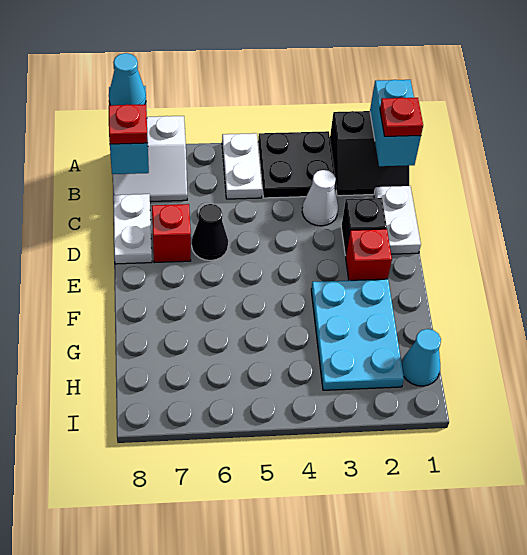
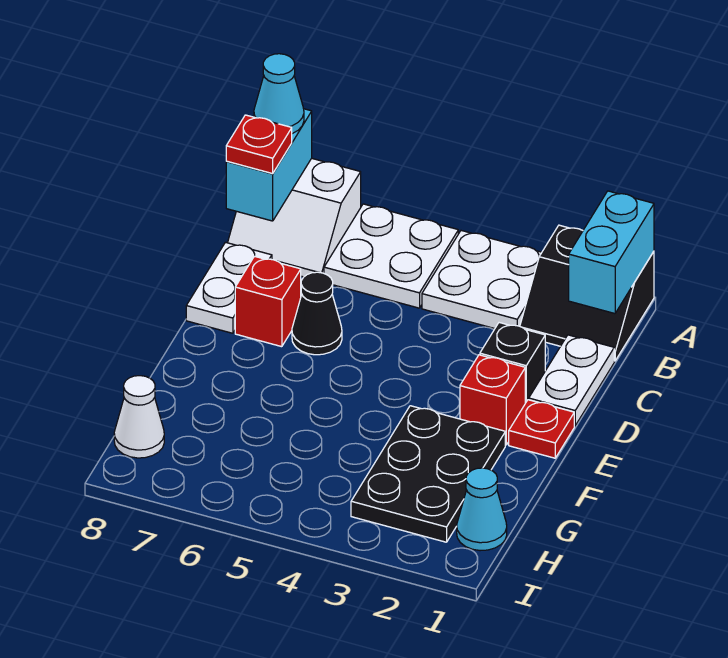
black plate A3:B4 level 1 -> white plate A3:B4 level 1
white plate A5:B5 level 1 -> white plate A5:B6 level 1
red plate B1 level 3 -> red plate E1 level 1
white cone C3 level 1 -> white cone H8 level 1
cyan plate F2:H3 level 1 -> black plate F2:H3 level 1

